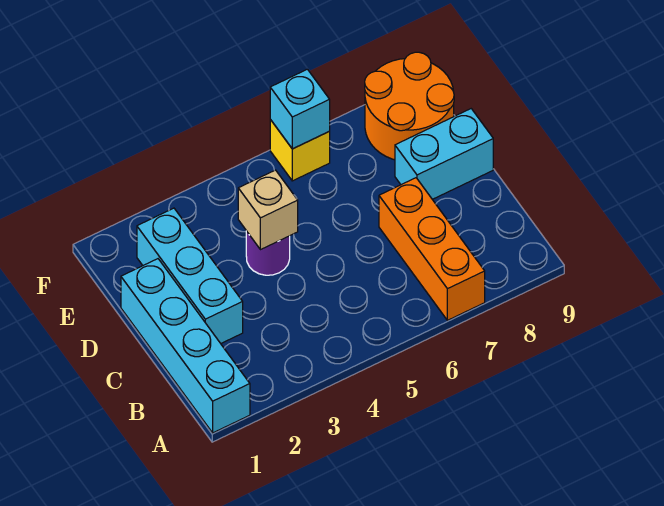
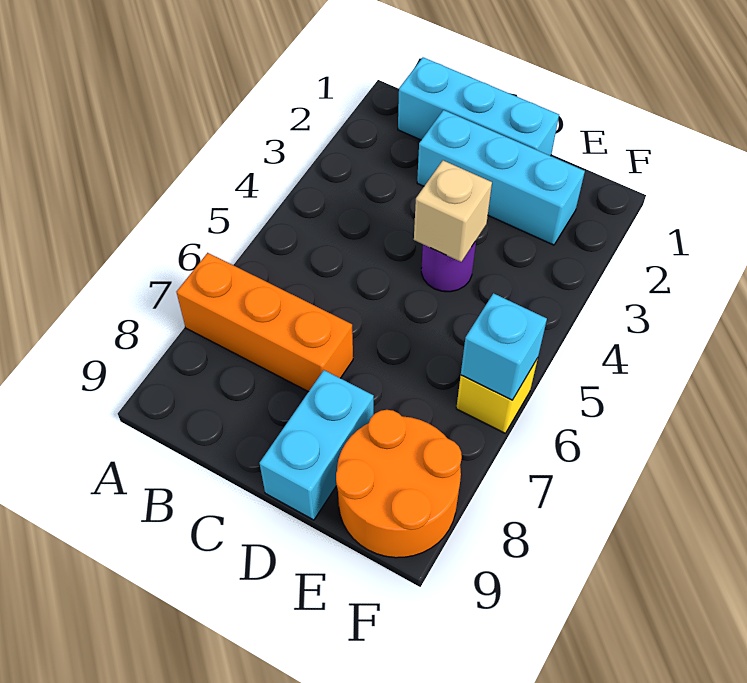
cyan brick A1:D1 level 1 -> cyan brick B1:D1 level 1

